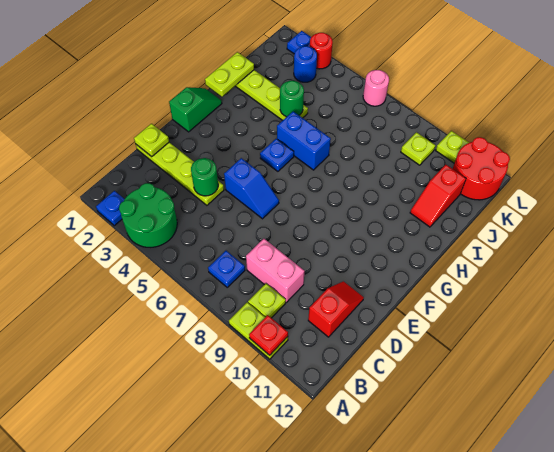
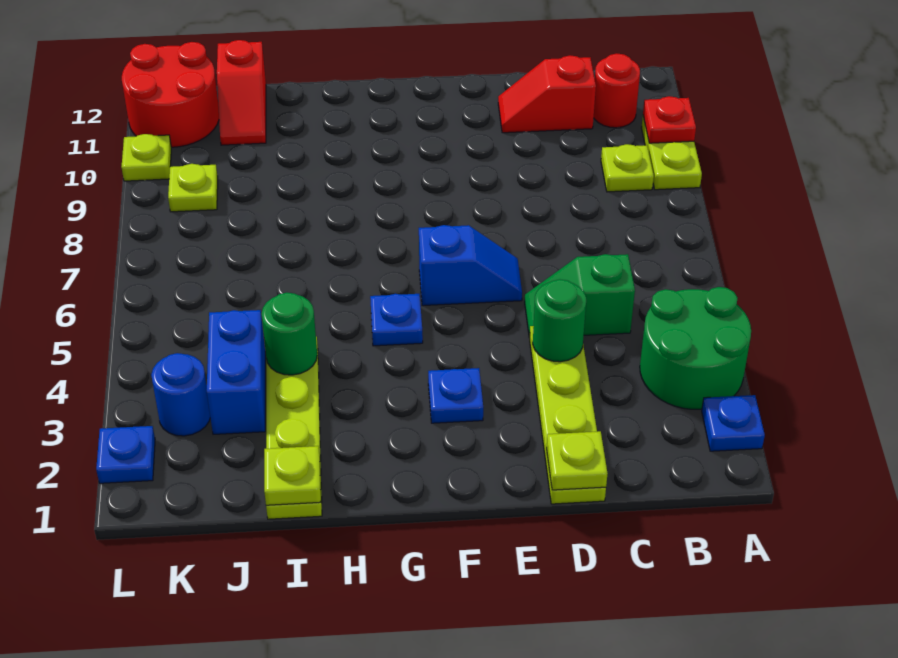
blue plate B7 level 1 -> blue plate F3 level 1
pink brick C8:C9 level 1 -> none
blue slope E5:E6 level 1 top 5 -> blue slope E6:F6 level 1 top F
green slope F1:G1 level 1 top F -> green slope C5:D5 level 1 top C
lime plate H1:I1 level 2 -> lime plate I1 level 2
blue brick H5:H6 level 1 -> blue brick J3:J4 level 1
red slope I11:J11 level 1 top J -> red slope J11:J12 level 1 top 12
red round brick L3 level 1 -> red round brick B11 level 1
pink round brick L6 level 1 -> none

